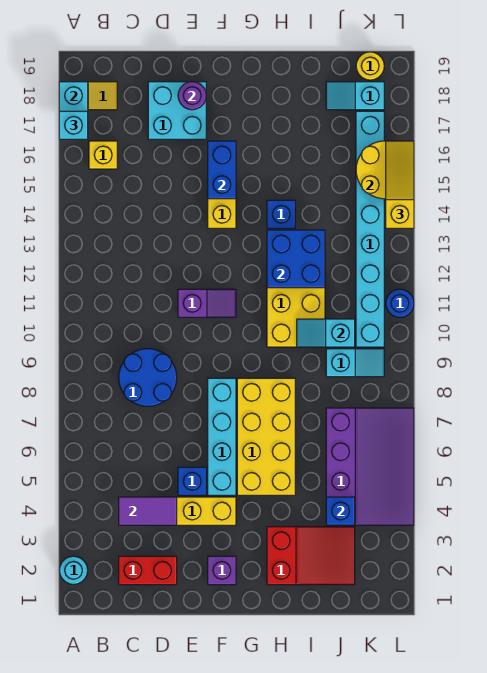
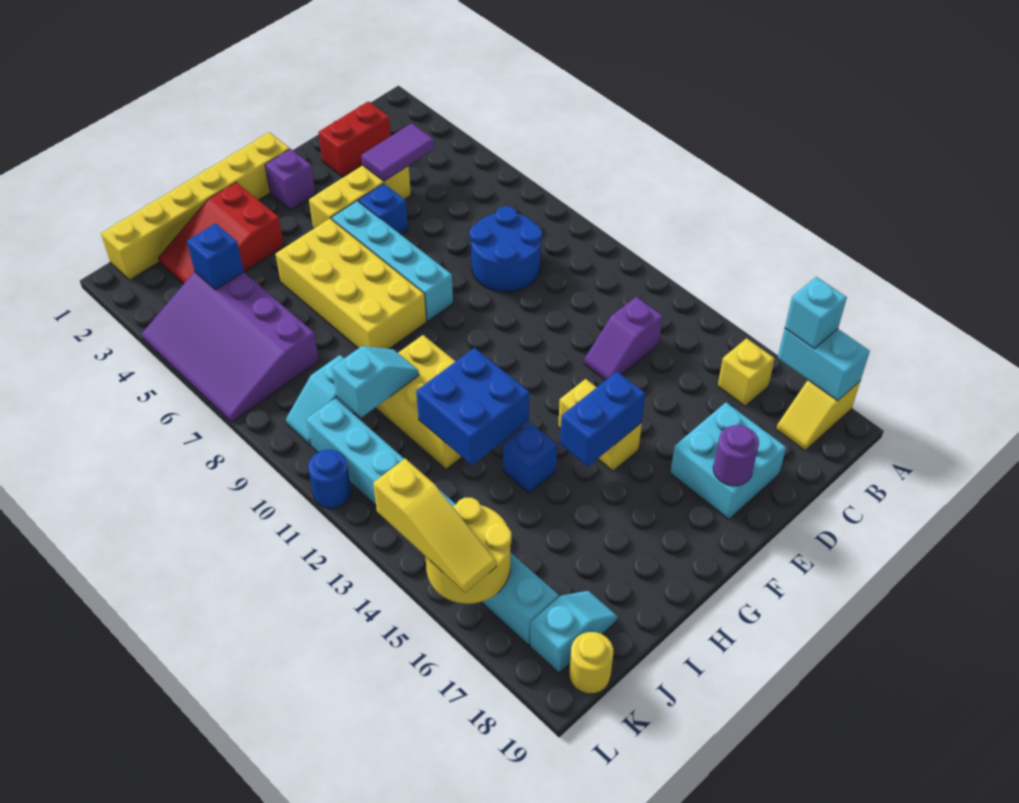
cyan round brick A2 level 1 -> none
purple slope E11:F11 level 1 top E -> purple slope C13:D13 level 1 top C
none -> yellow brick F1:K1 level 1
blue brick F15:F16 level 2 -> blue brick F15:G15 level 2

